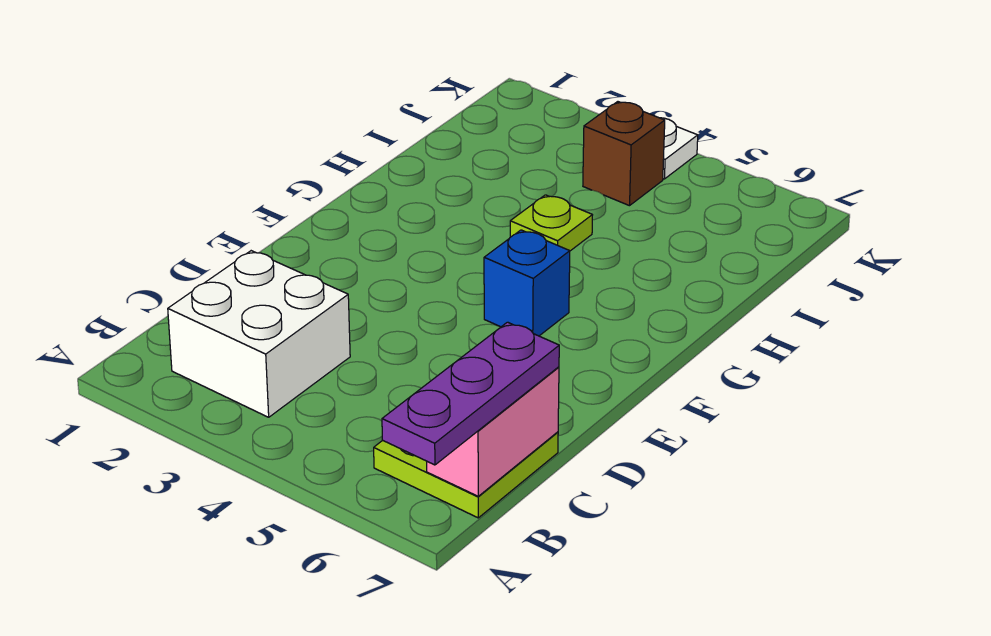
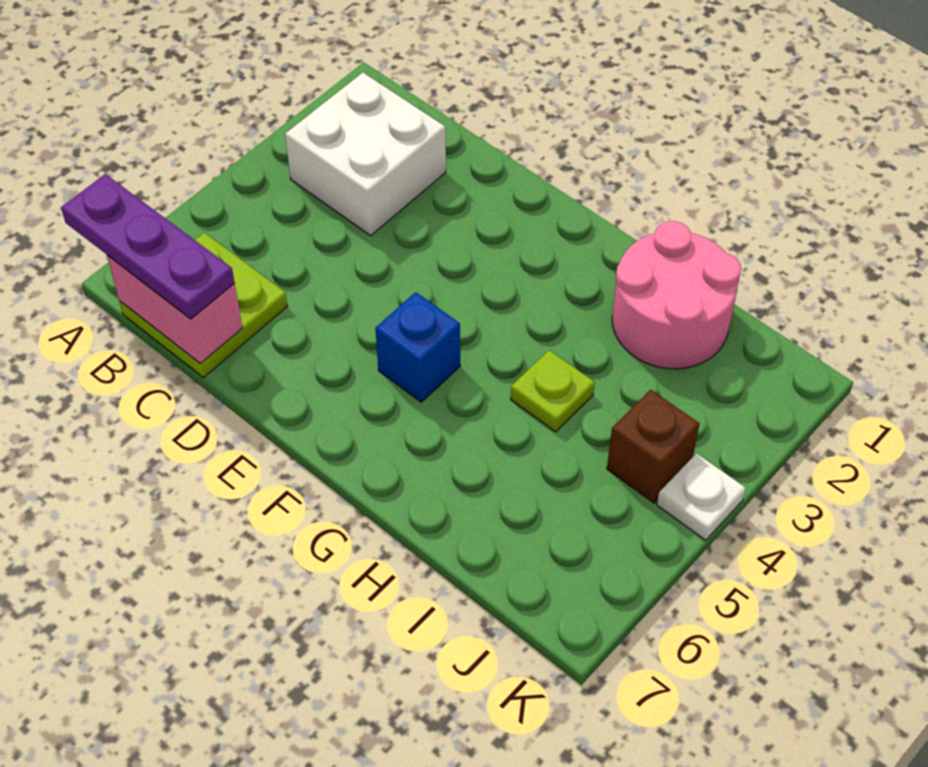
none -> pink round brick H1:I2 level 1

